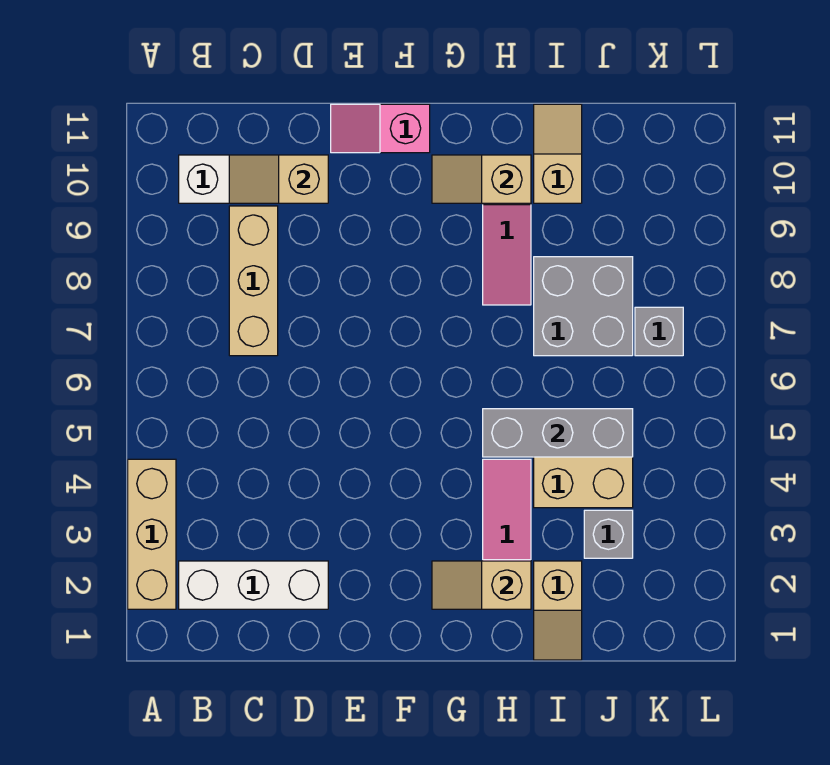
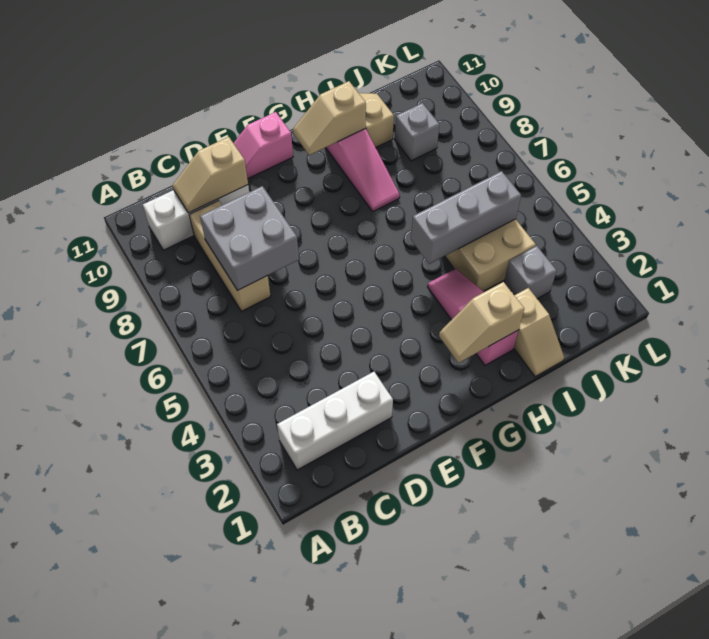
tan brick A2:A4 level 1 -> none
grey brick I7:J8 level 1 -> grey brick C7:D8 level 2
grey brick K7 level 1 -> grey brick J9 level 1

